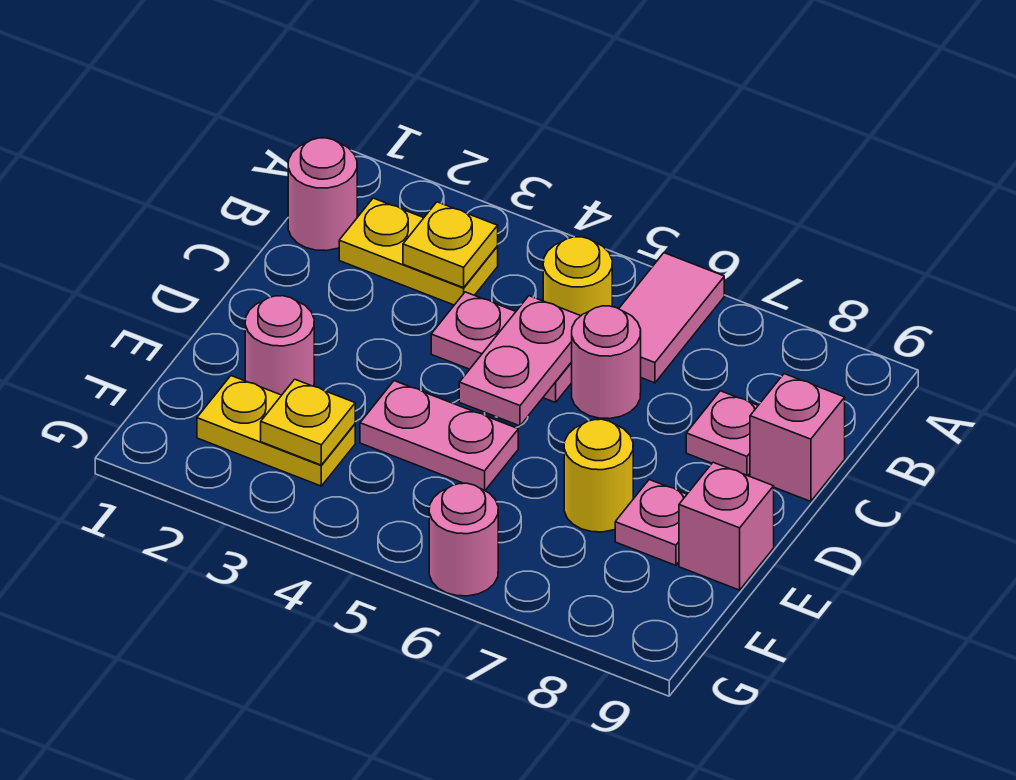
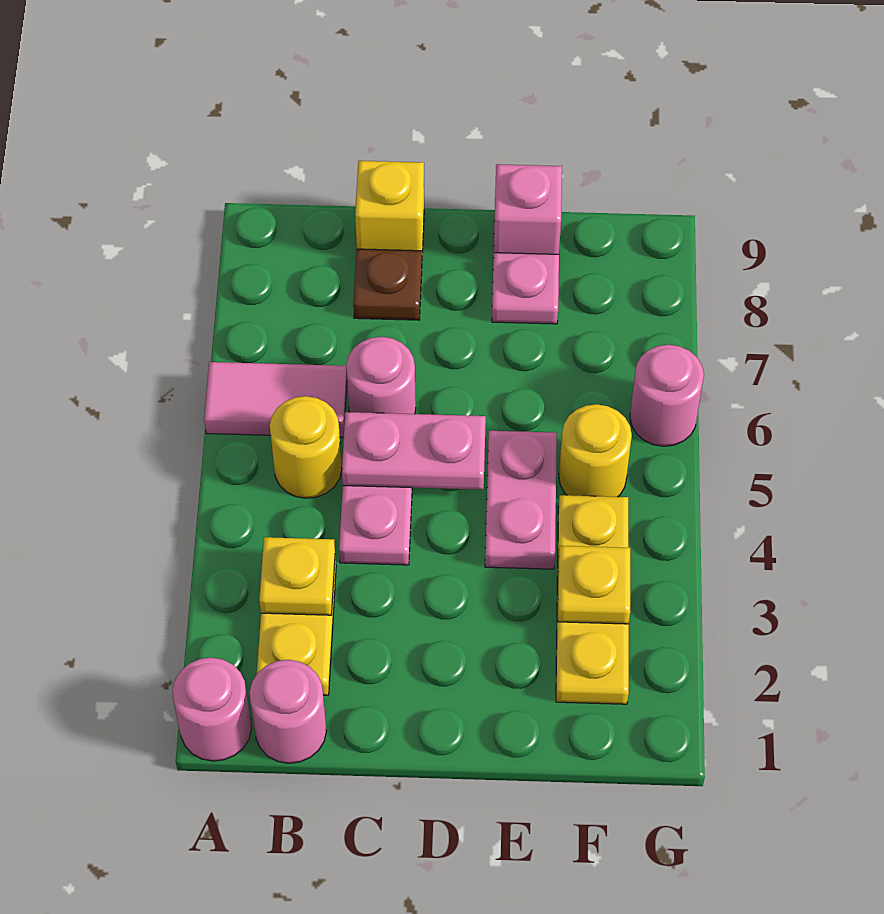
pink plate C8 level 1 -> brown plate C8 level 1
pink brick C9 level 1 -> yellow brick C9 level 1
pink round brick E2 level 1 -> pink round brick A1 level 1
yellow round brick E7 level 1 -> yellow round brick F5 level 1
yellow plate F2:F3 level 1 -> yellow plate F2:F4 level 1

